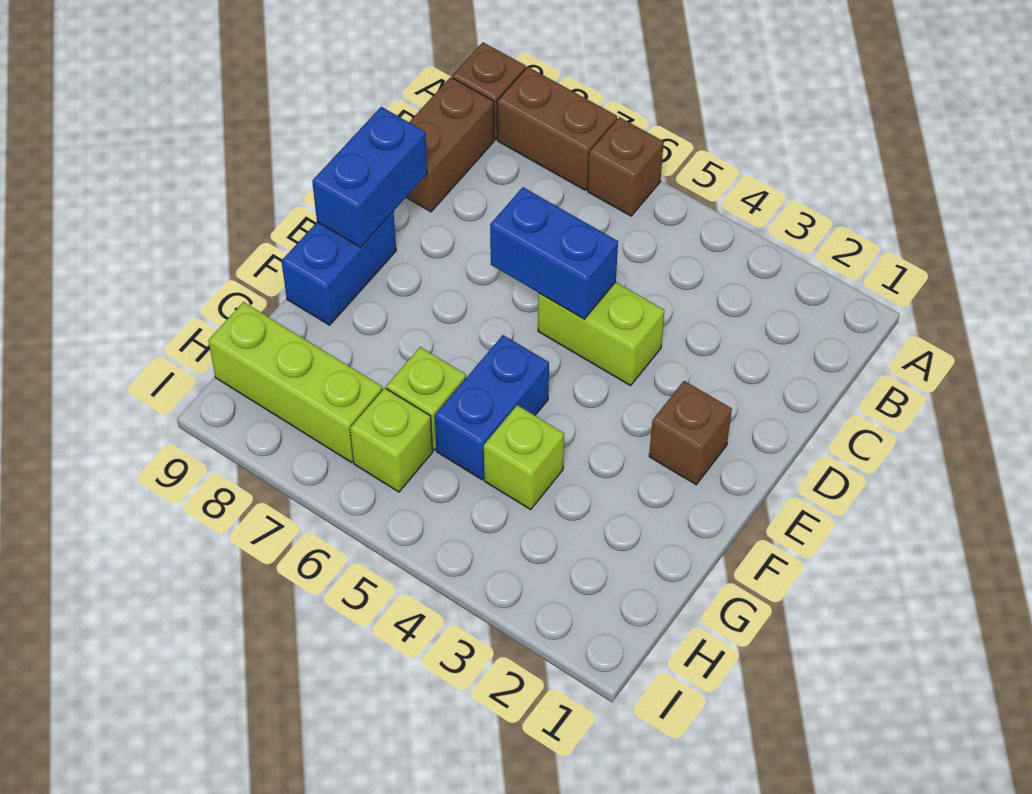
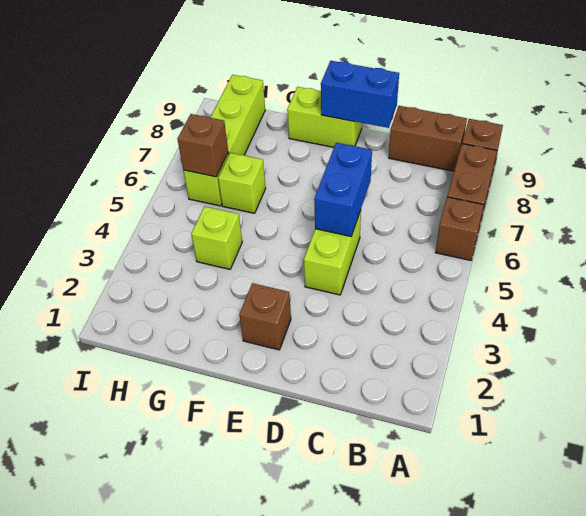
blue brick E9:F9 level 1 -> lime brick E9:F9 level 1
blue brick F5:G5 level 1 -> none
none -> brown brick H6 level 2

